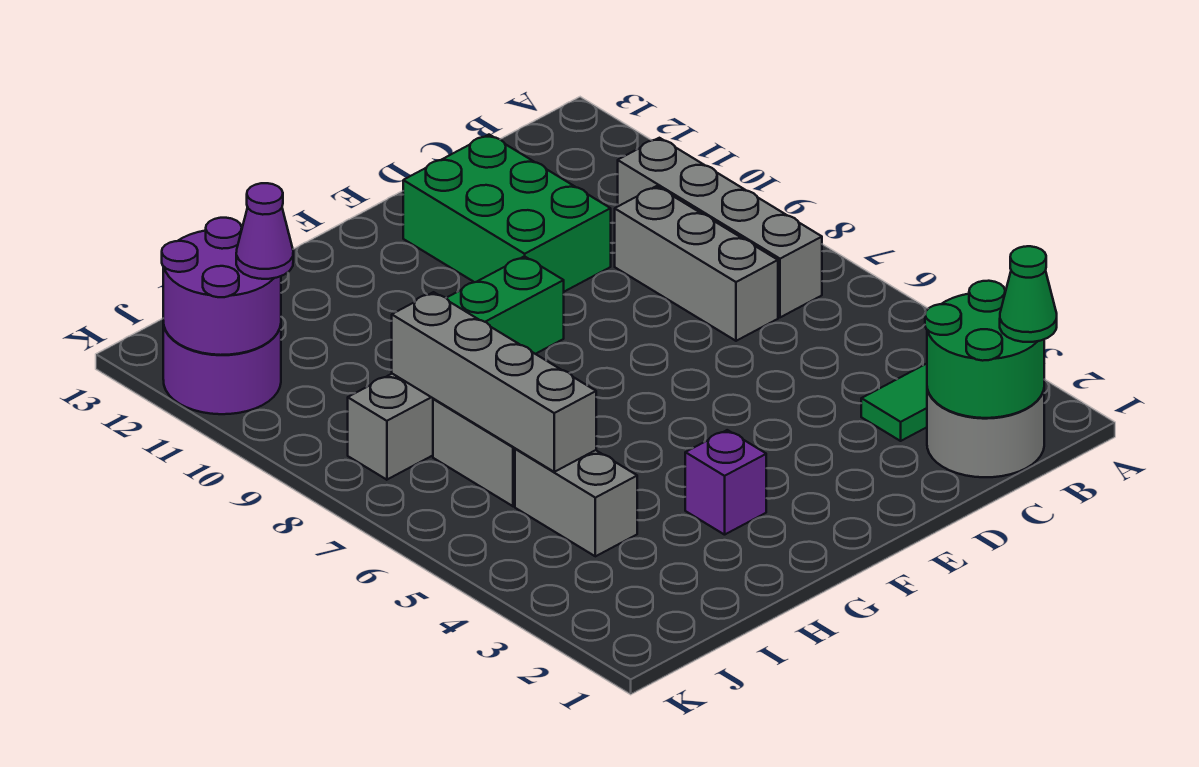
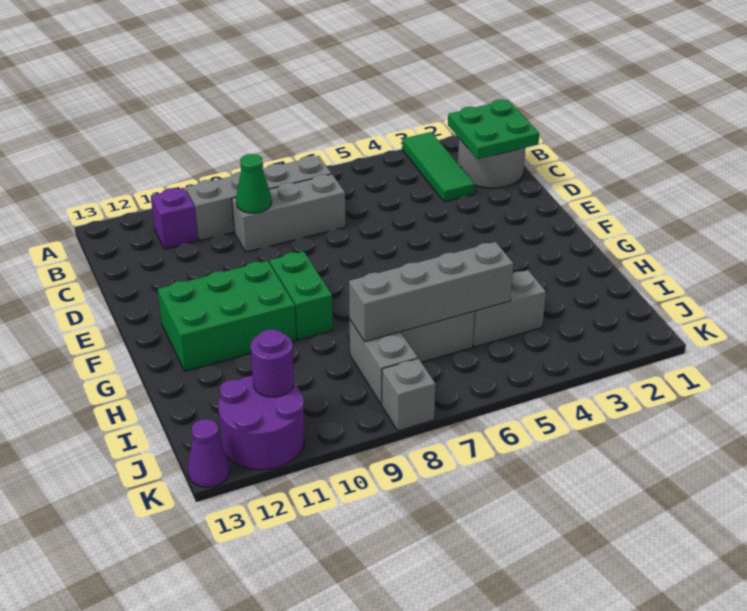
green round brick B1:C2 level 2 -> green plate B1:C2 level 2
green cone B1 level 3 -> green cone C9 level 2
green brick D10:E12 level 1 -> green brick F10:G12 level 1
purple brick G3 level 1 -> purple brick B11 level 1
purple round brick J11:K12 level 2 -> purple round brick J11 level 2
purple cone J11 level 3 -> purple cone K13 level 1
none -> grey brick K8 level 1

